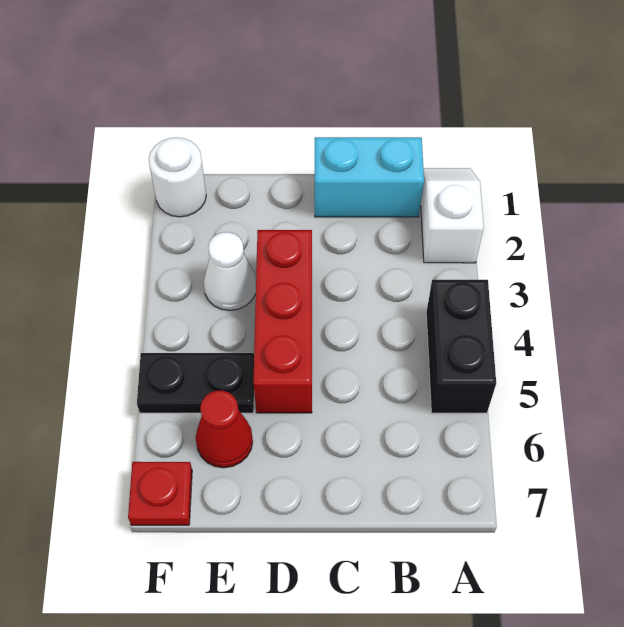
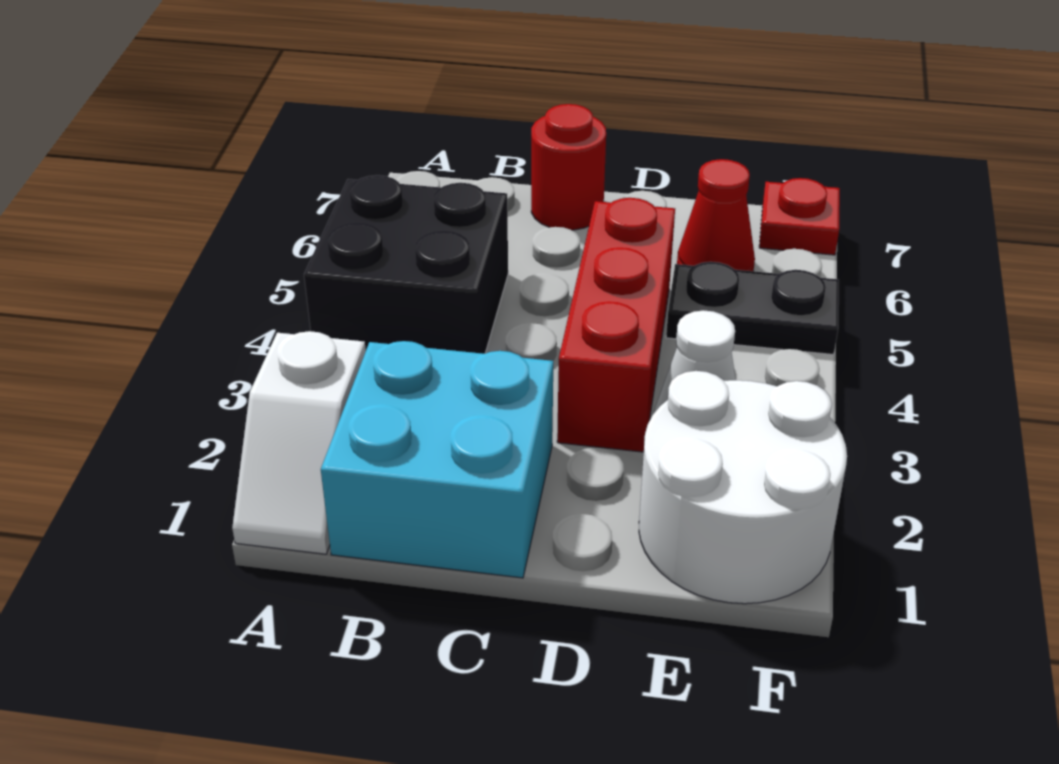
black brick A4:A5 level 1 -> black brick A4:B5 level 1
cyan brick B1:C1 level 1 -> cyan brick B1:C2 level 1
none -> red round brick C7 level 1
white round brick F1 level 1 -> white round brick E1:F2 level 1

